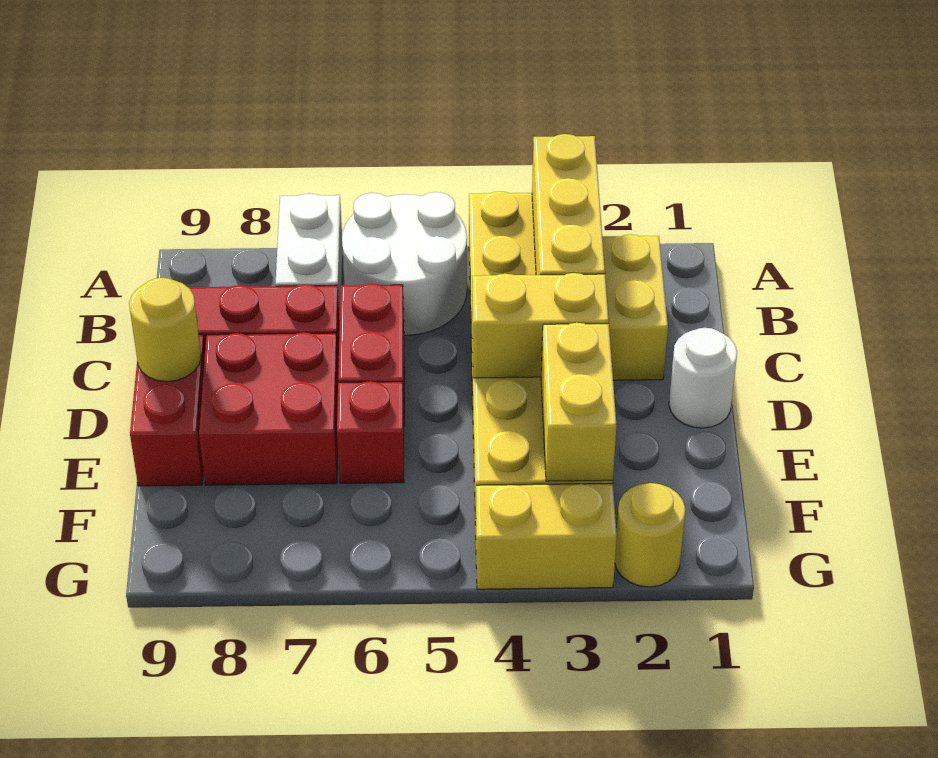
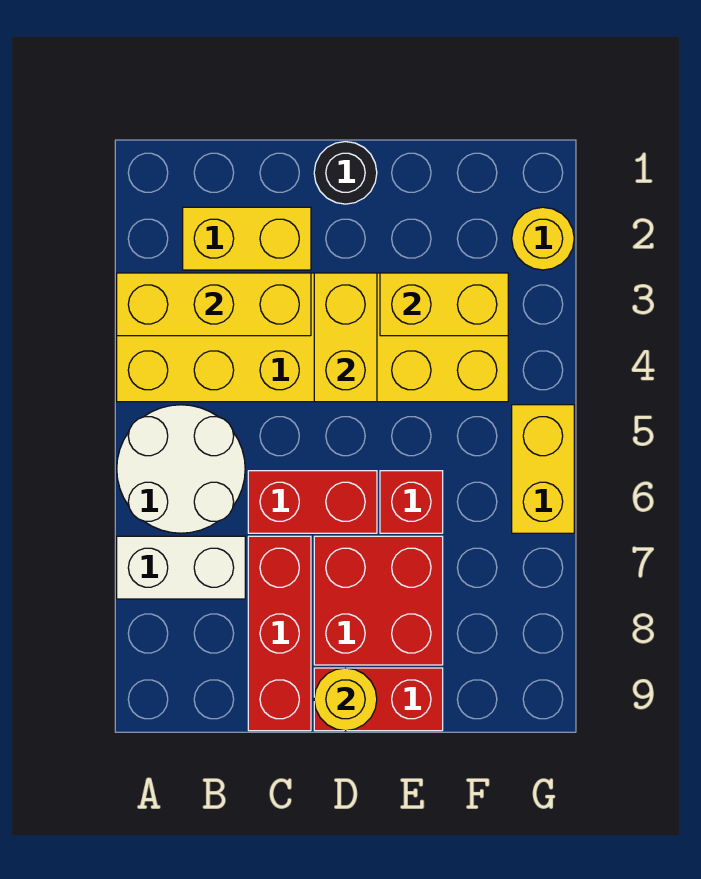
white round brick D1 level 1 -> black round brick D1 level 1
yellow brick G3:G4 level 1 -> yellow brick G5:G6 level 1

